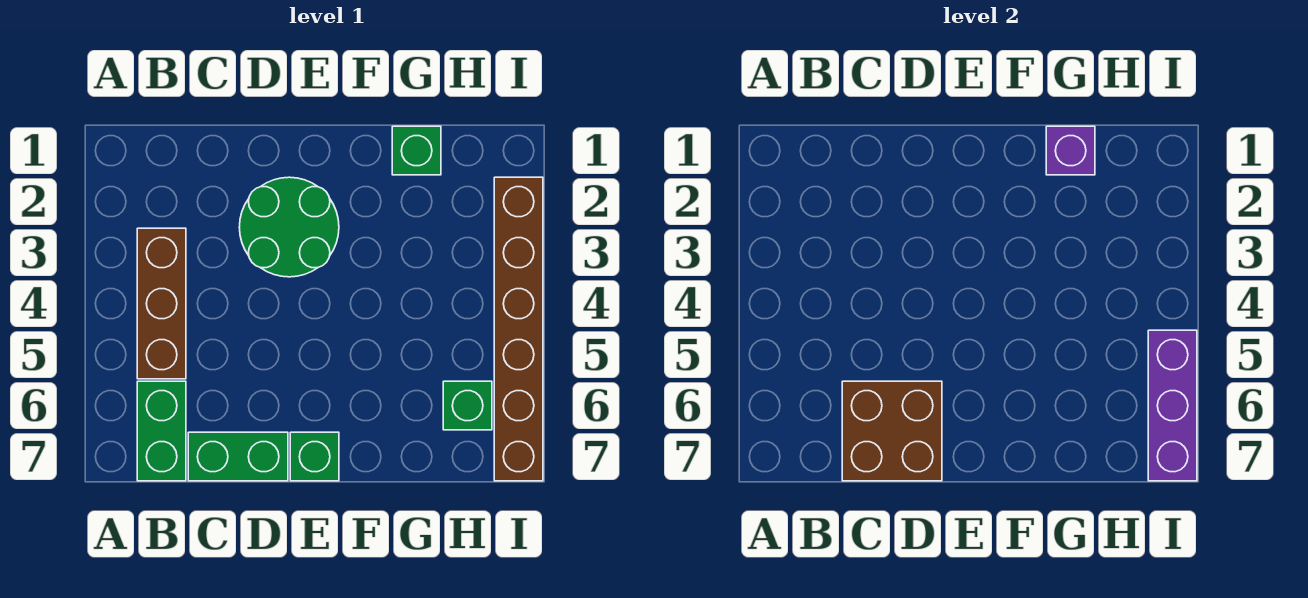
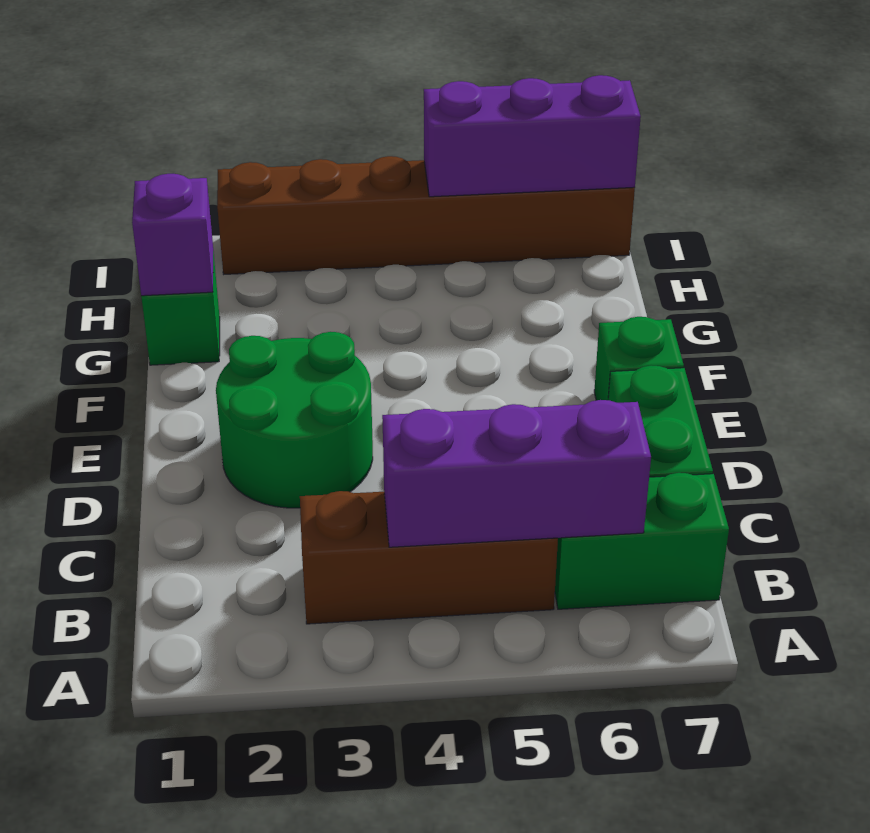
none -> purple brick B4:B6 level 2
brown brick C6:D7 level 2 -> none
green brick H6 level 1 -> none

